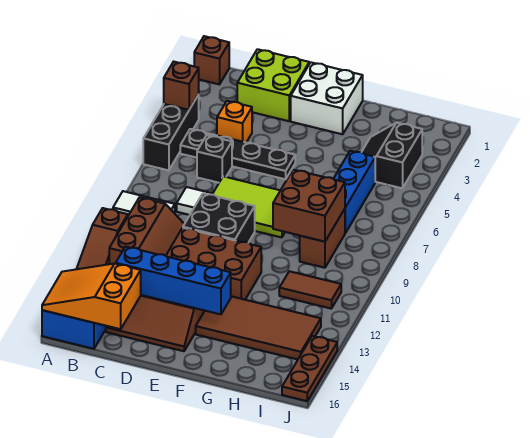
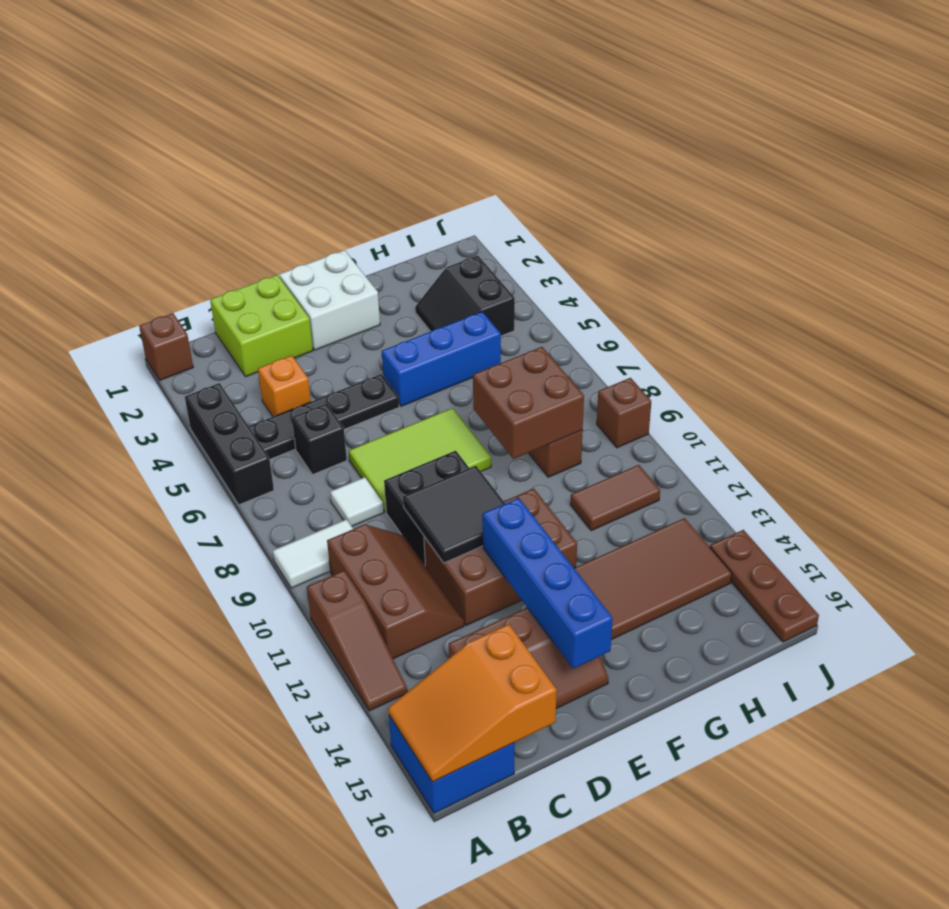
brown brick A4 level 2 -> brown brick J9 level 1
blue brick C14:F14 level 2 -> blue brick E12:E15 level 2
none -> black tile D10:E11 level 2
blue brick H5:H7 level 1 -> blue brick F5:H5 level 1

